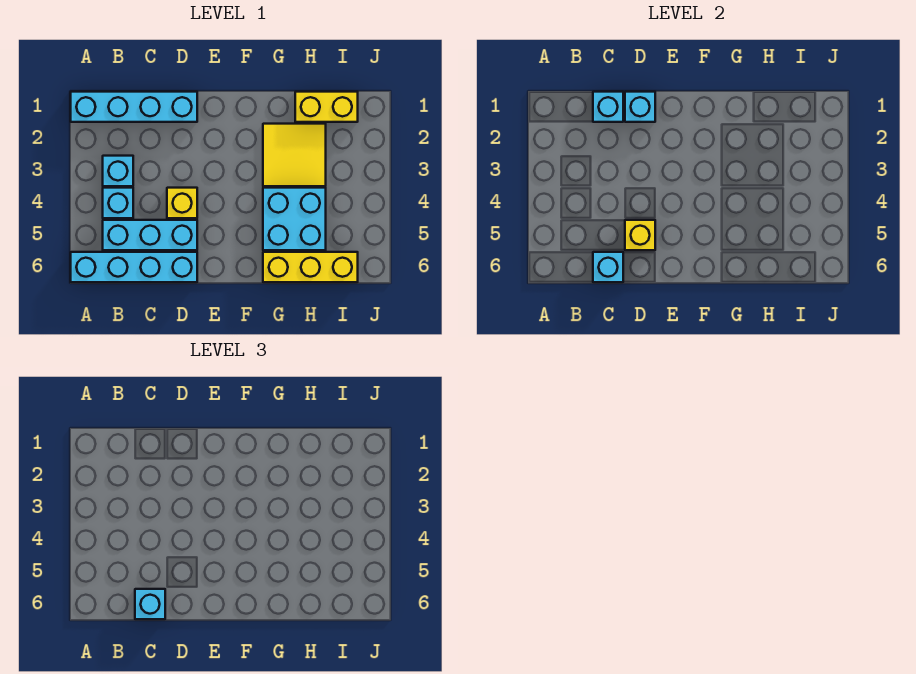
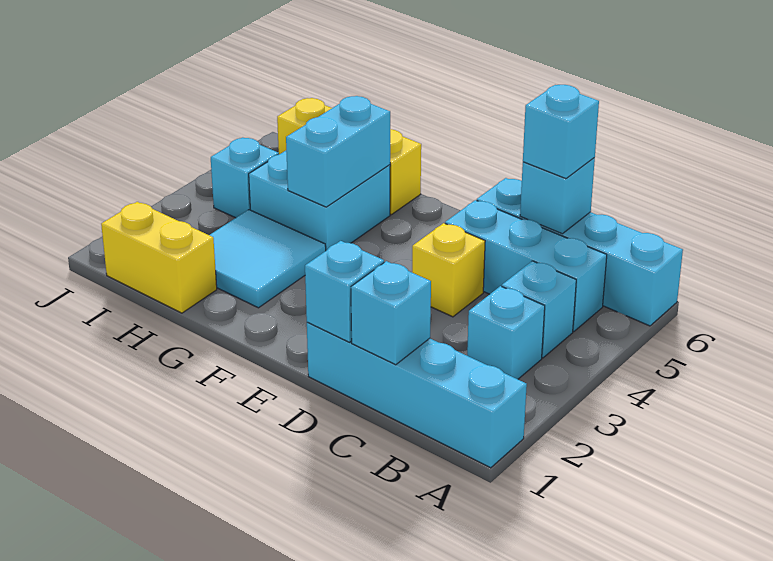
yellow brick D5 level 2 -> none
yellow tile G2:H3 level 1 -> cyan tile G2:H3 level 1
none -> cyan brick G4:G5 level 2
none -> cyan brick I4 level 1

